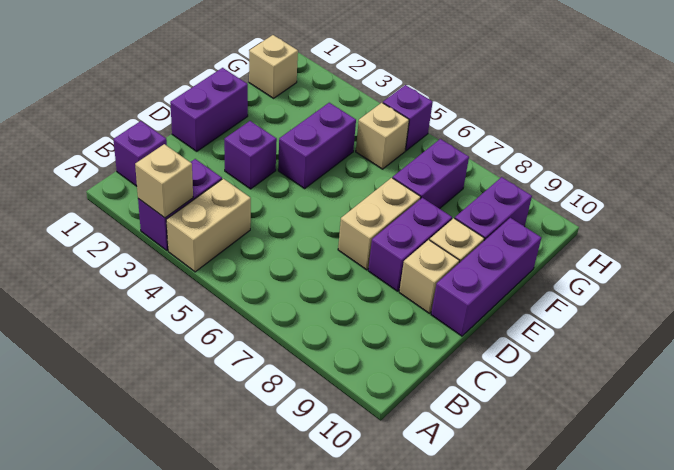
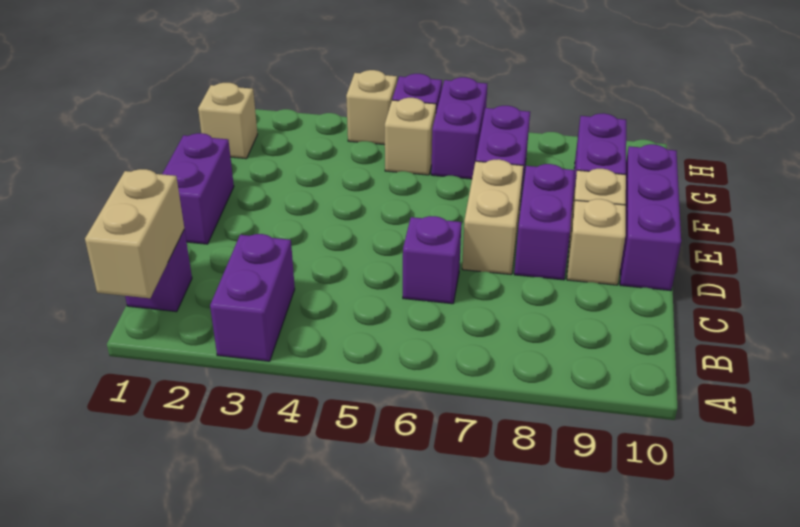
tan brick A3 level 2 -> tan brick H4 level 1
tan brick A4:B4 level 1 -> tan brick A1:B1 level 2
purple brick D3 level 1 -> purple brick C6 level 1
purple brick E4:F4 level 1 -> purple brick G6:H6 level 1

